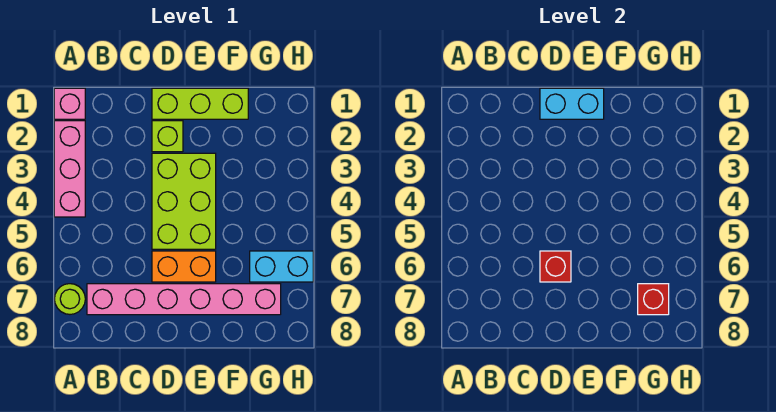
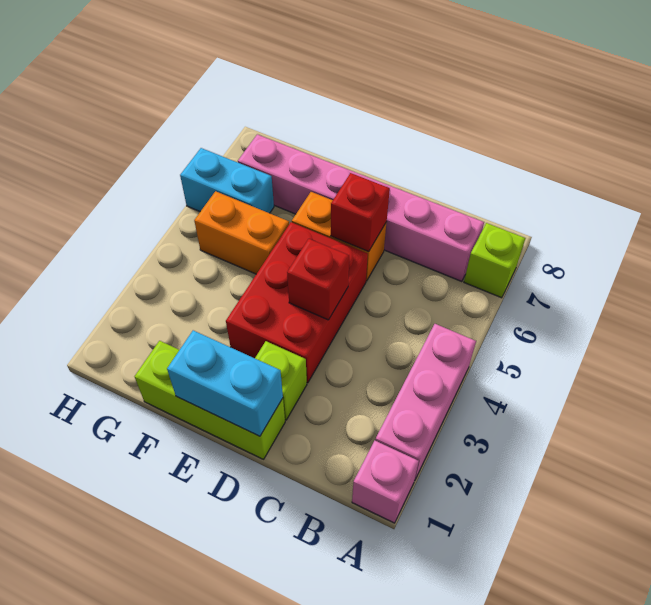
lime round brick A7 level 1 -> lime brick A7 level 1
lime brick D3:E5 level 1 -> red brick D3:E5 level 1
none -> orange brick F5:G5 level 1
red brick G7 level 2 -> red brick D4 level 2

